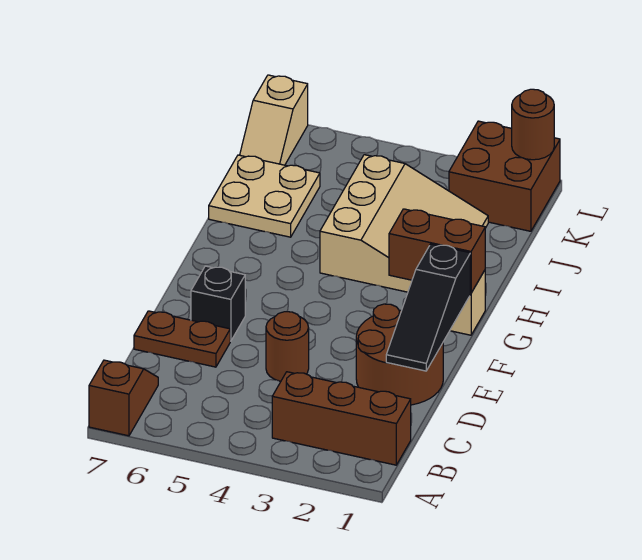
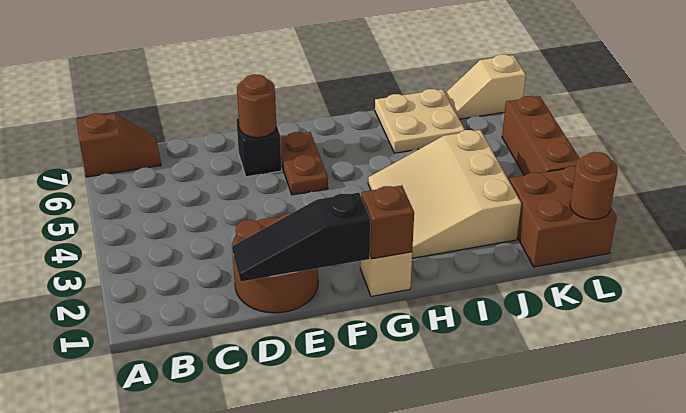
brown brick B1:B3 level 1 -> brown brick L3:L5 level 1
brown round brick D4 level 1 -> brown round brick E6 level 2
brown plate D6:D7 level 1 -> brown plate F5:F6 level 1
brown brick G1:G2 level 2 -> brown brick G1 level 2
tan slope H2:J4 level 1 top 4 -> tan slope H2:J4 level 1 top J

